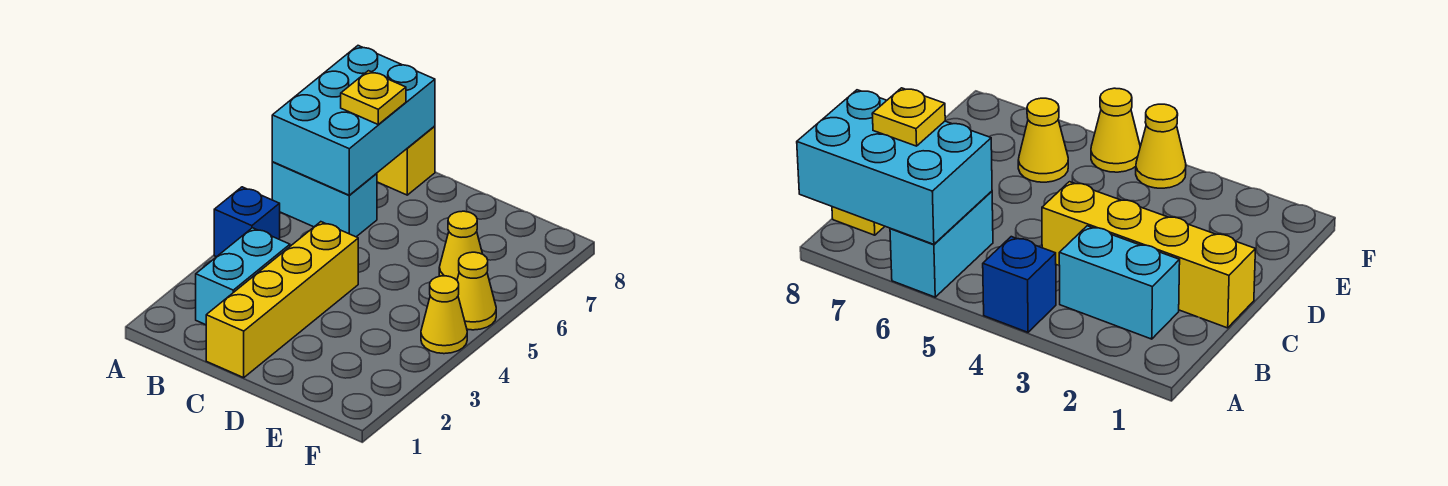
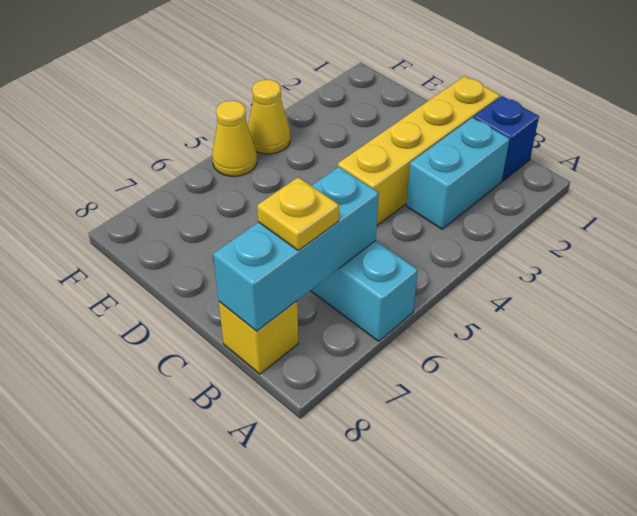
blue brick A4 level 1 -> blue brick B1 level 1
cyan brick A6:B8 level 2 -> cyan brick B6:B8 level 2
yellow cone E6 level 1 -> none

